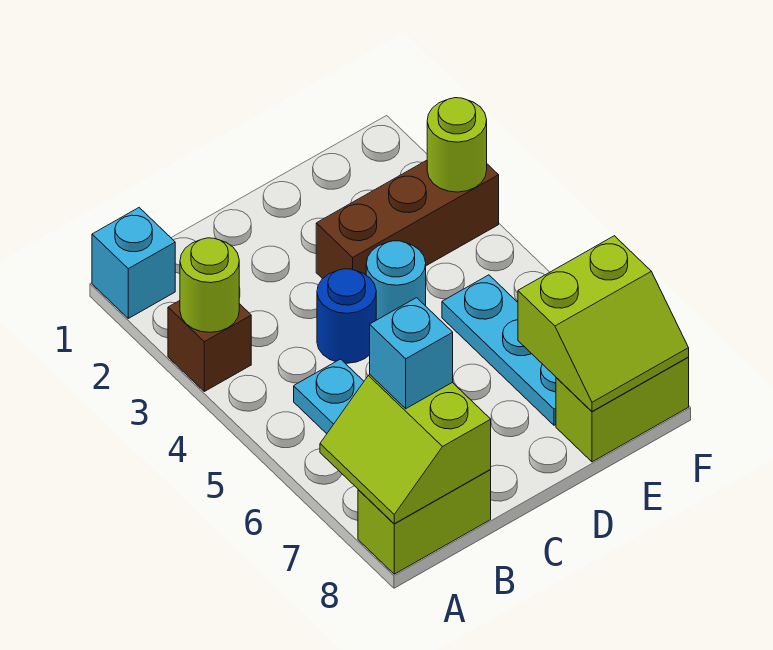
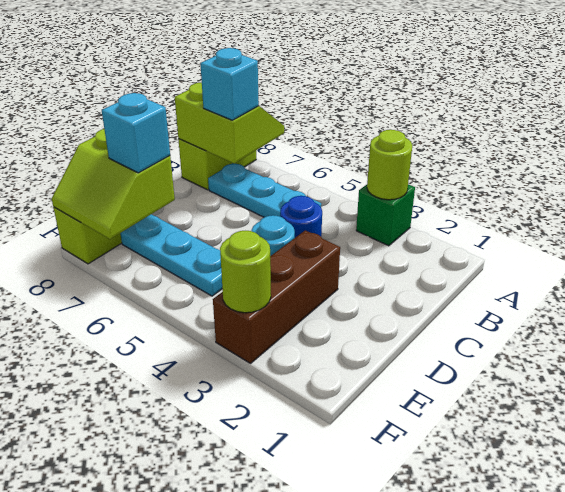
cyan brick A1 level 1 -> cyan brick E7 level 3
brown brick A3 level 1 -> green brick A3 level 1
lime slope E7:F8 level 2 top 7 -> lime slope E7:F8 level 2 top E

